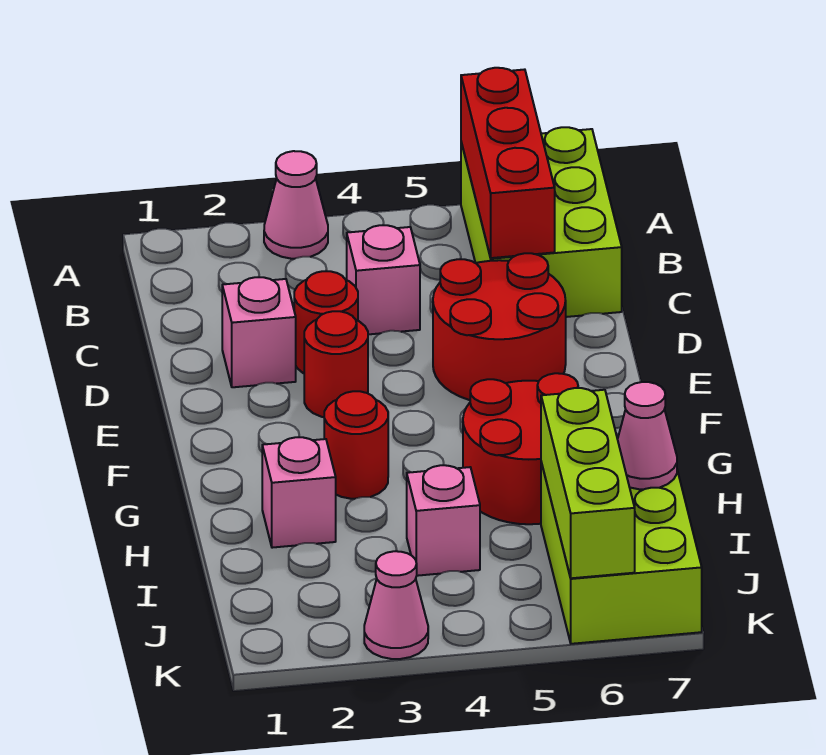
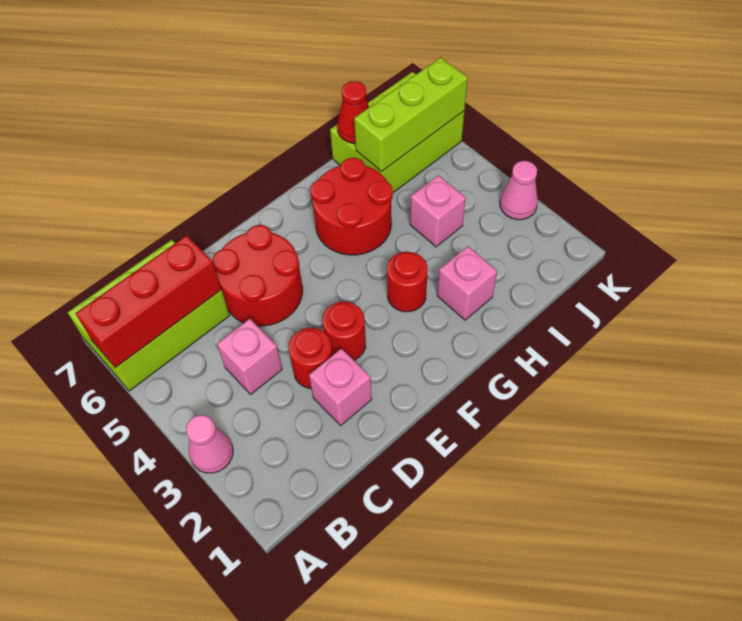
pink cone I7 level 2 -> red cone I7 level 2

